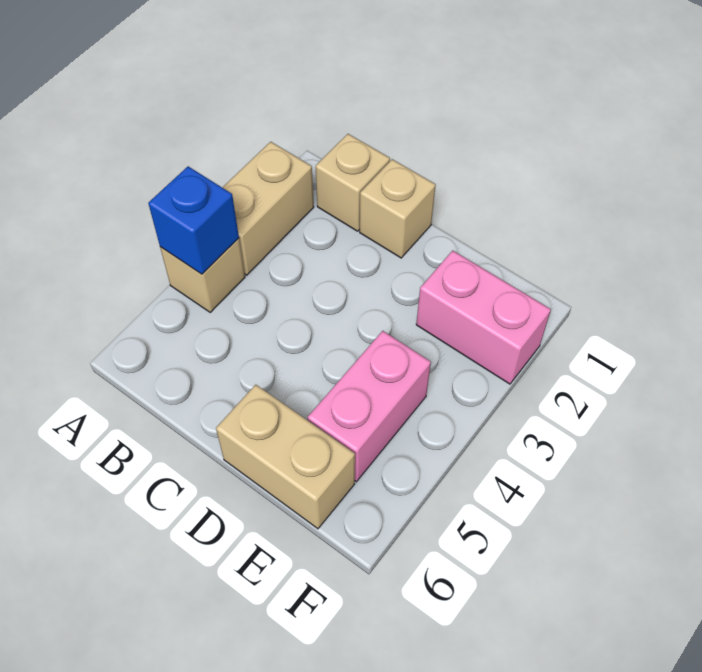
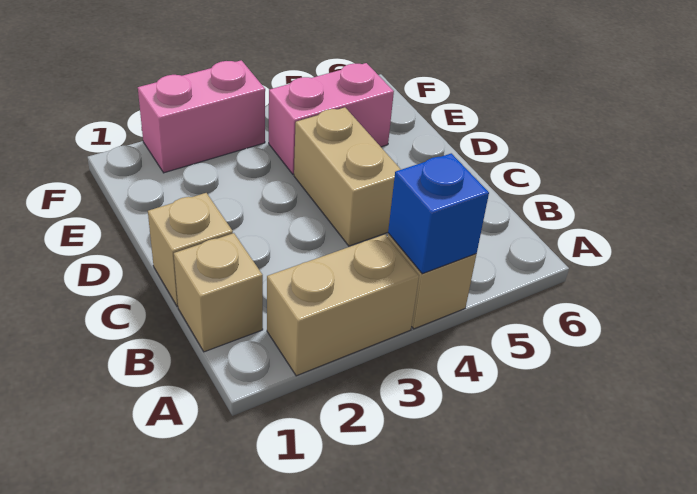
tan brick D6:E6 level 1 -> tan brick C4:D4 level 1
pink brick E2:F2 level 1 -> pink brick F2:F3 level 1

